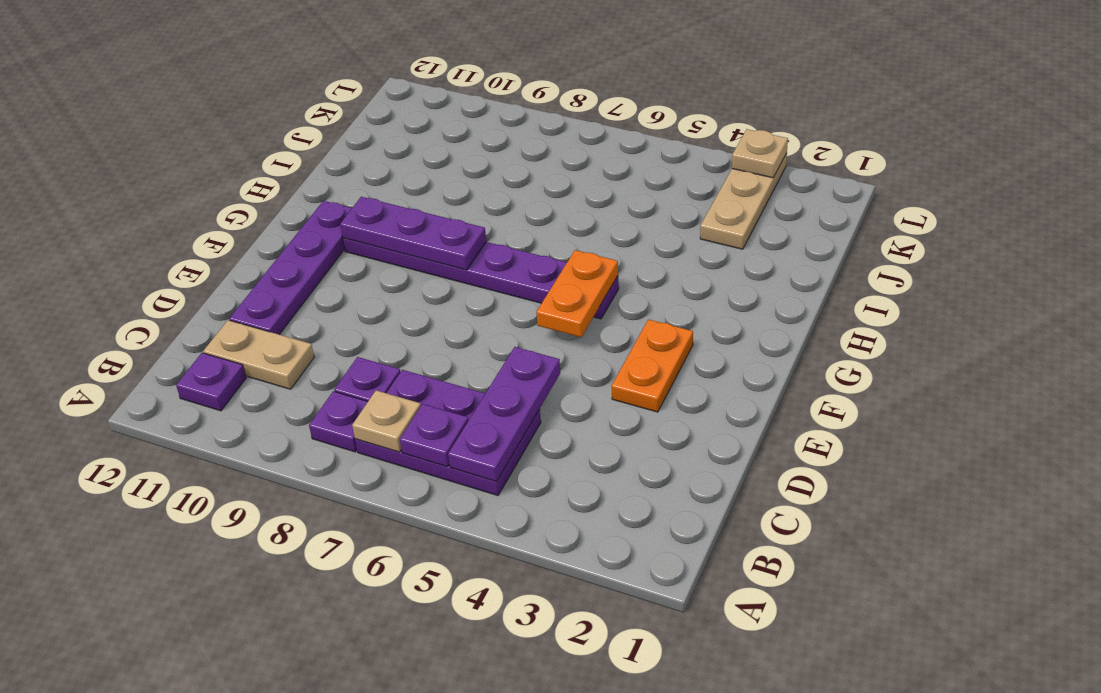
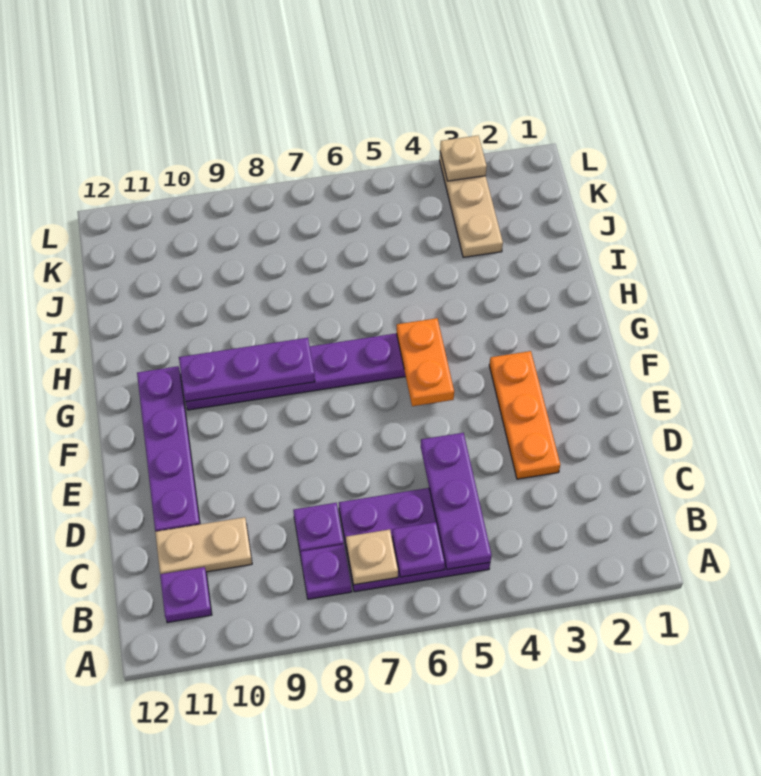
orange plate E3:F3 level 1 -> orange plate D3:F3 level 1

